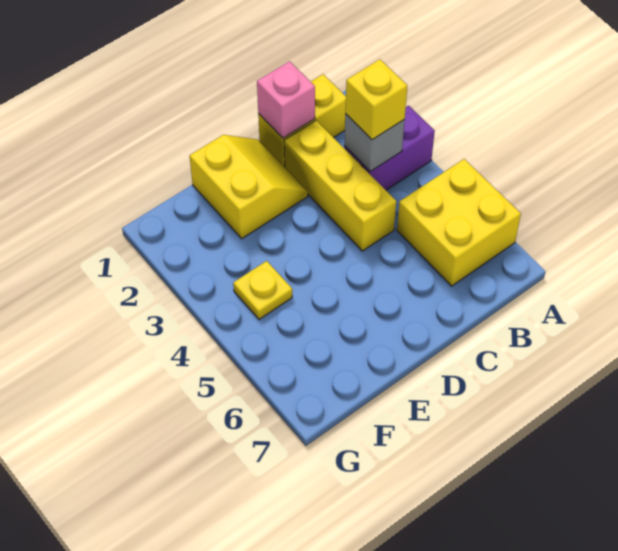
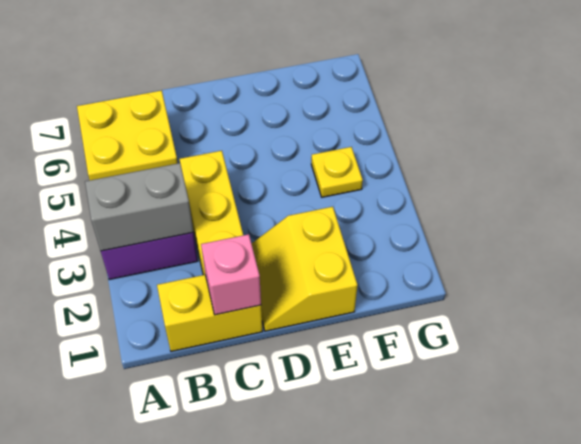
grey brick B3 level 2 -> grey brick A3:B3 level 2
yellow brick B3 level 3 -> none

